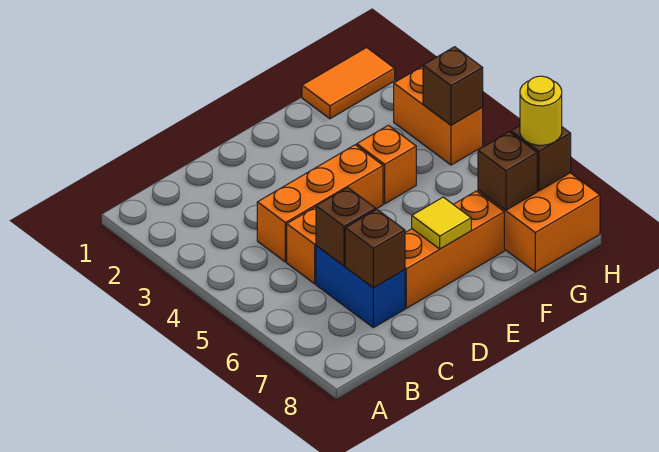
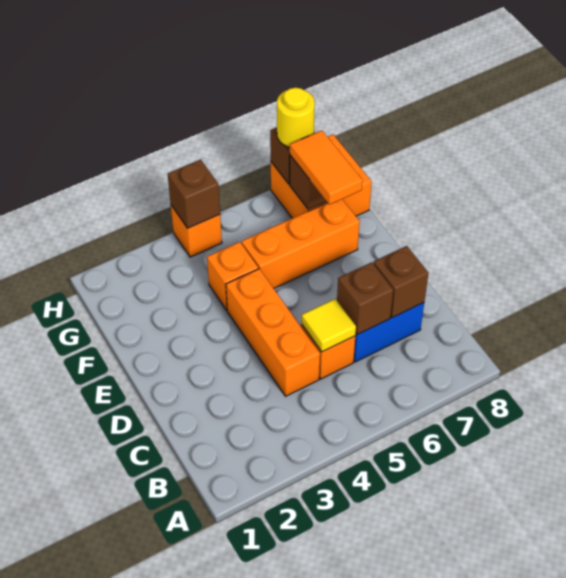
orange brick D7:F7 level 1 -> orange brick F5:F7 level 1
yellow tile E7 level 2 -> yellow tile C5 level 2
orange tile G1:H1 level 1 -> orange tile F7:G7 level 3
orange brick H3:H4 level 1 -> orange brick H4 level 1

